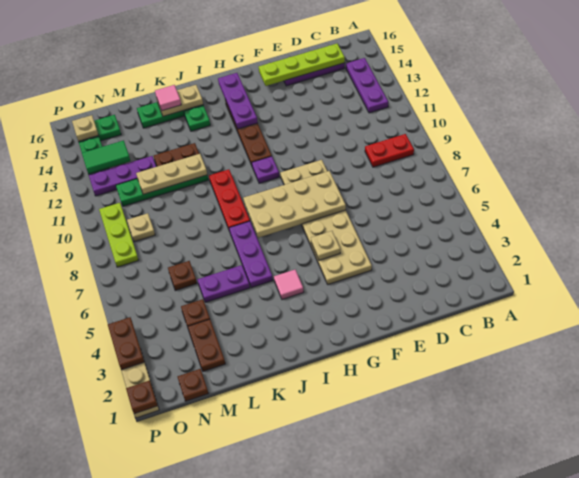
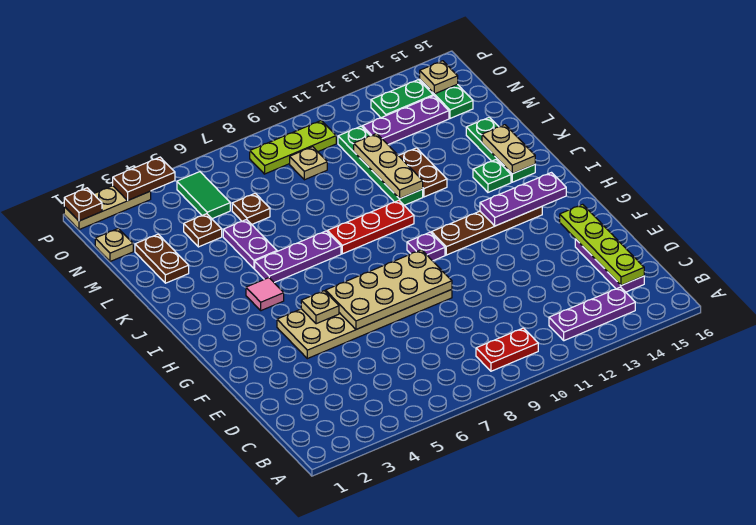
red plate B9:C9 level 1 -> red plate B9:B10 level 1
tan plate F7:I8 level 2 -> tan plate F6:G9 level 2
pink tile K15 level 3 -> none
brown plate M2:M3 level 1 -> brown plate L2:M2 level 1
purple plate M12:O12 level 1 -> purple plate N12:N14 level 1
brown plate N1 level 1 -> tan plate N1 level 1
green tile N13:O13 level 2 -> green tile N5:O5 level 1

